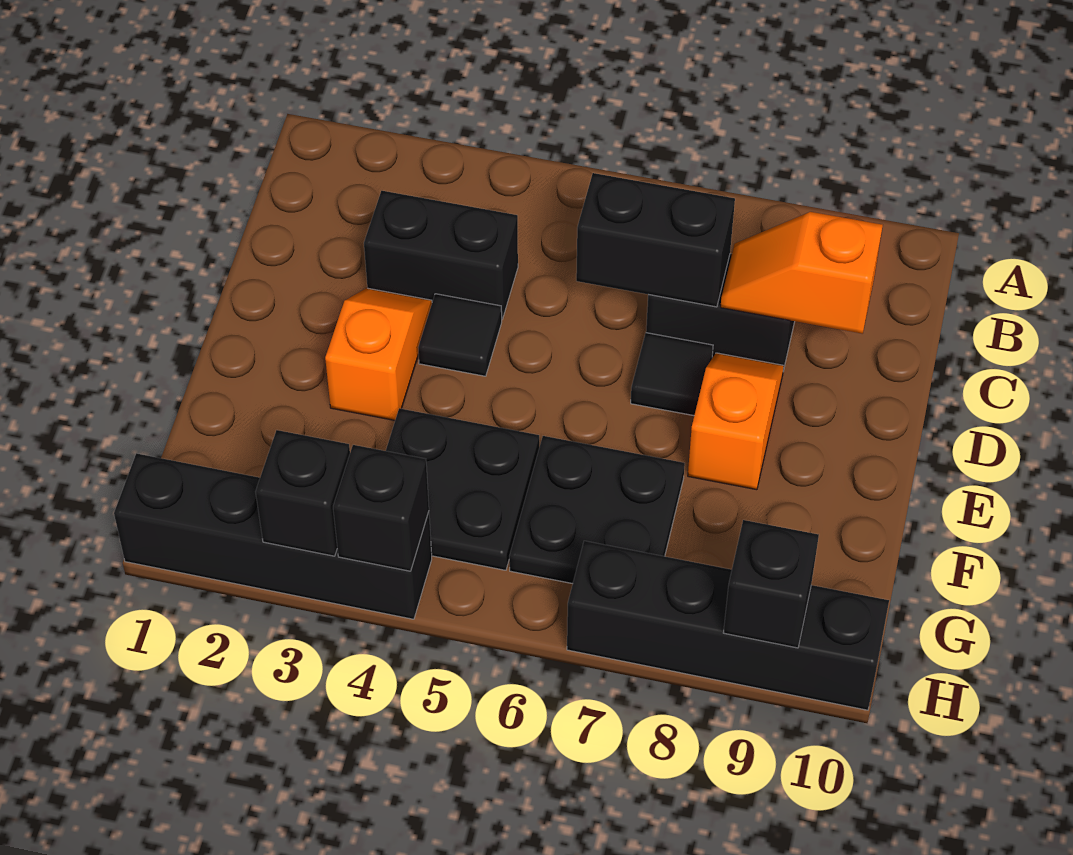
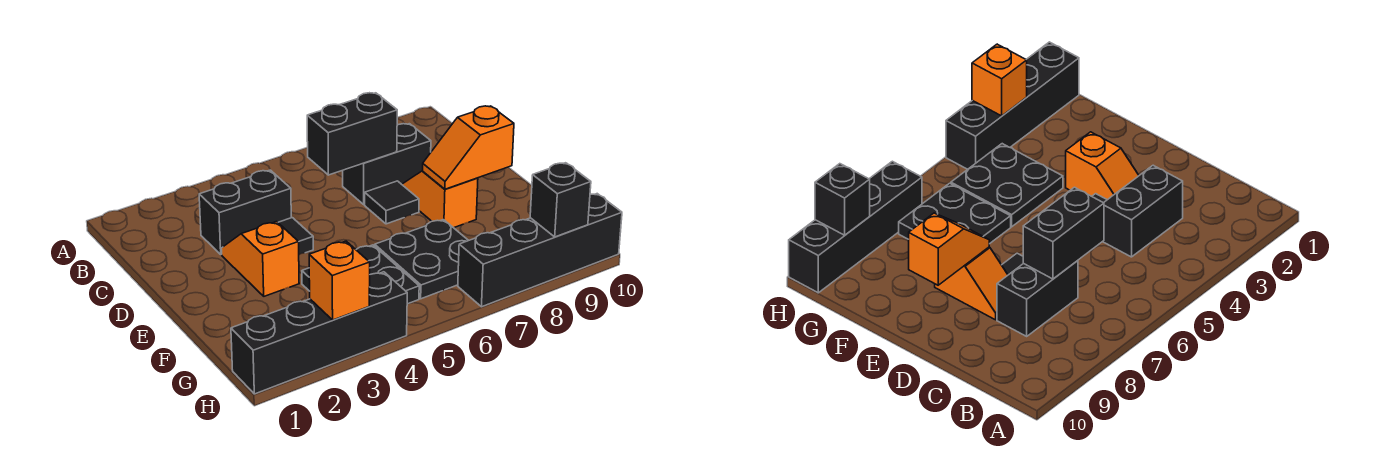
orange slope C8:C9 level 2 top 9 -> orange slope E8:E9 level 2 top 9
black brick H3 level 2 -> orange brick H3 level 2
black brick H4 level 2 -> none

